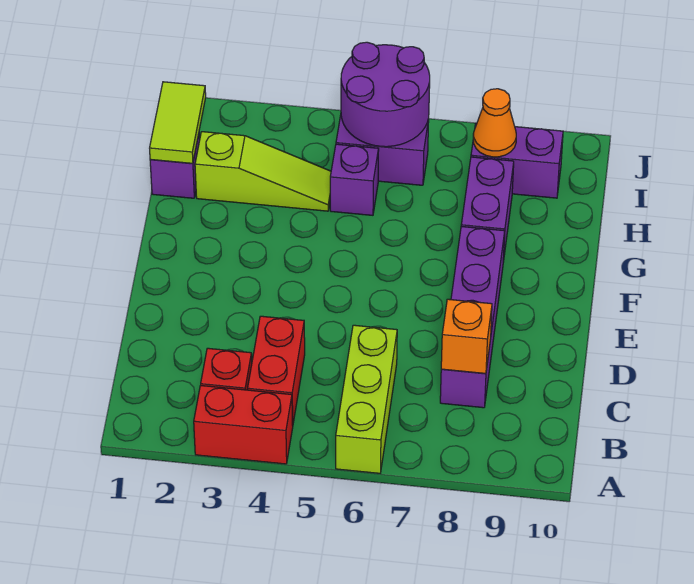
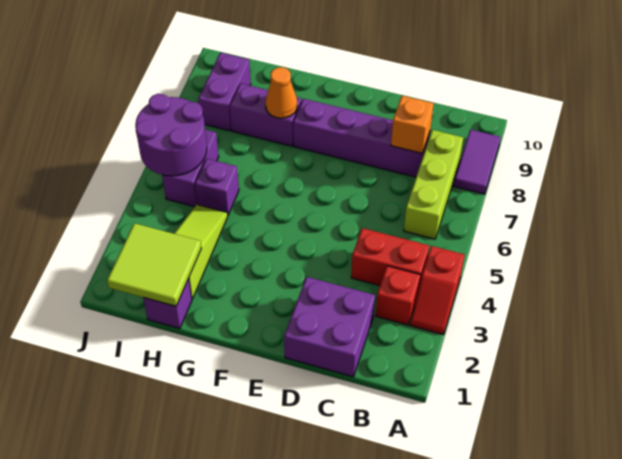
red brick A3:A4 level 1 -> red slope A3:A4 level 1 top 4
lime brick A6:C6 level 1 -> lime brick B6:B8 level 1
none -> purple tile A8:A9 level 1
none -> purple brick C1:D2 level 1
lime tile H1:I1 level 2 -> lime tile H1:I2 level 2
orange cone I8 level 2 -> orange cone G8 level 2

